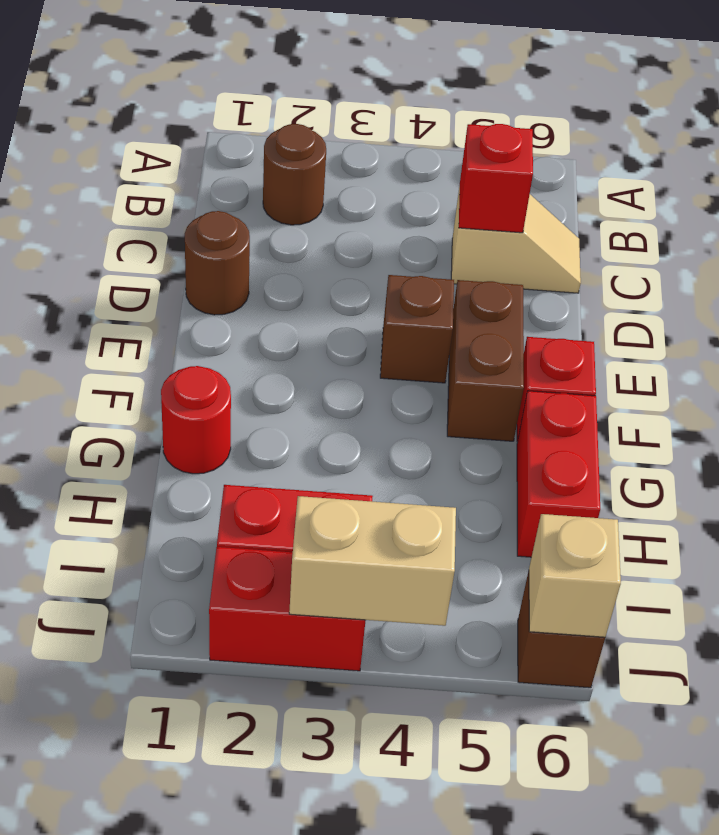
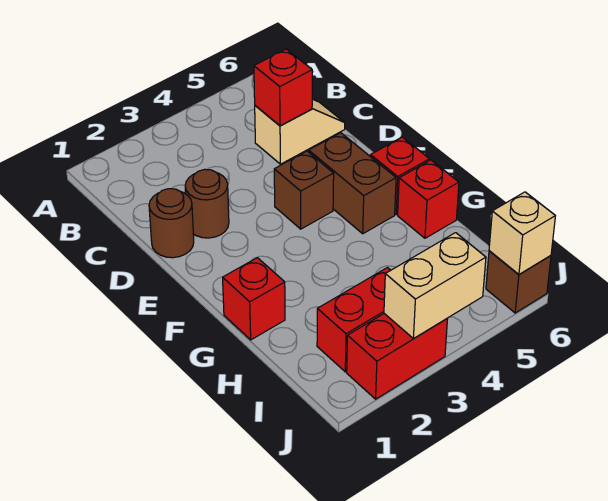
brown round brick B2 level 1 -> brown round brick D2 level 1
red round brick G1 level 1 -> red brick G1 level 1
red brick G6:H6 level 1 -> red brick G6 level 1

